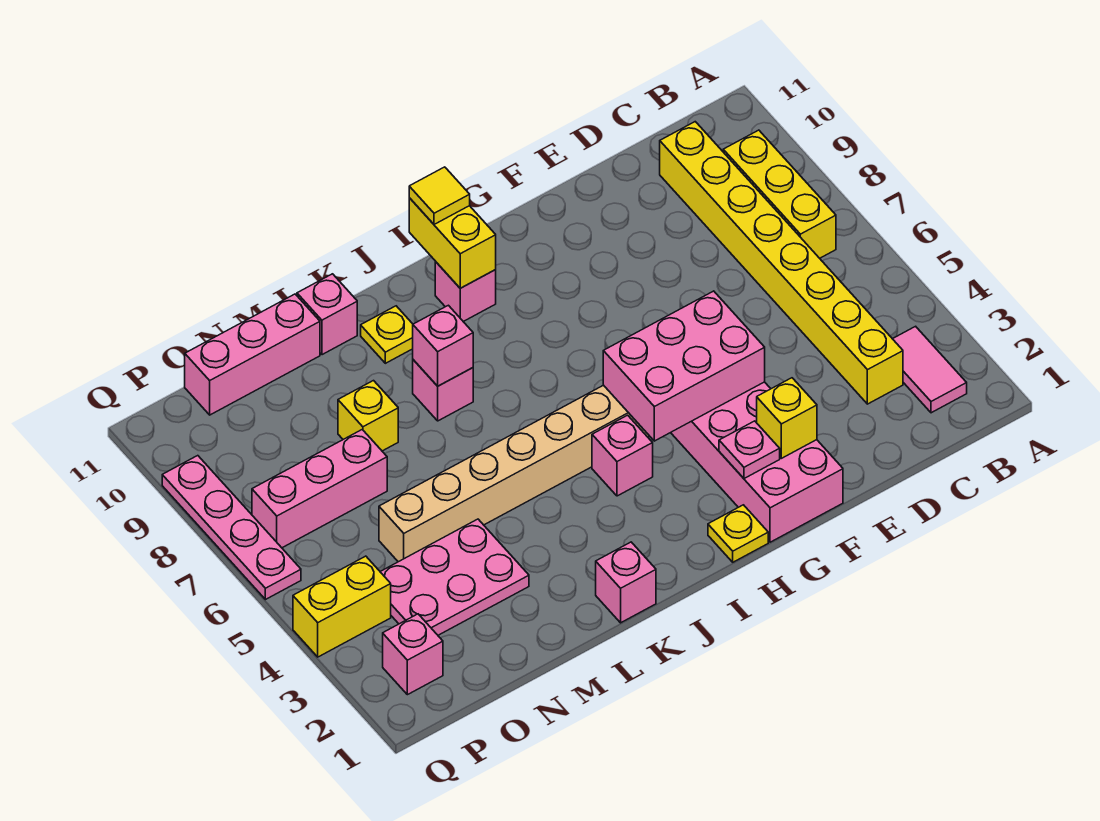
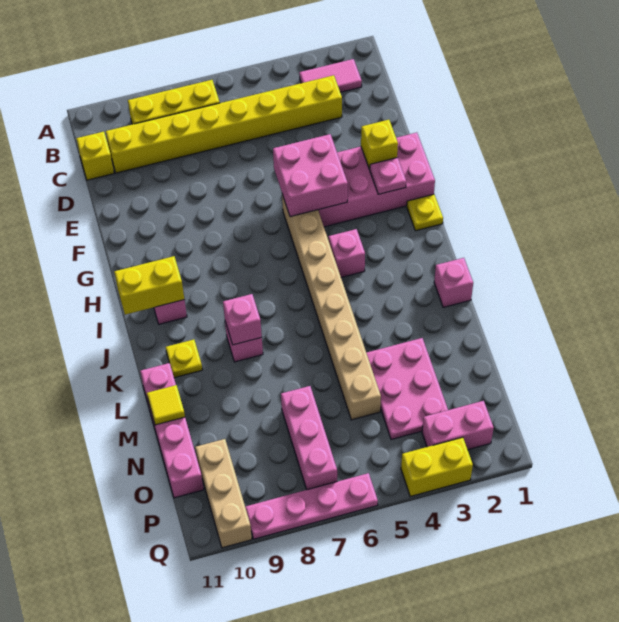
pink brick F4:H5 level 2 -> pink brick F4:G5 level 2
yellow tile I11 level 3 -> yellow tile M11 level 2
yellow brick M8 level 1 -> yellow brick C11 level 1
none -> tan brick O10:Q10 level 1
pink brick P2 level 1 -> pink brick P2:P3 level 1
yellow brick P4:Q4 level 1 -> yellow brick Q3:Q4 level 1

